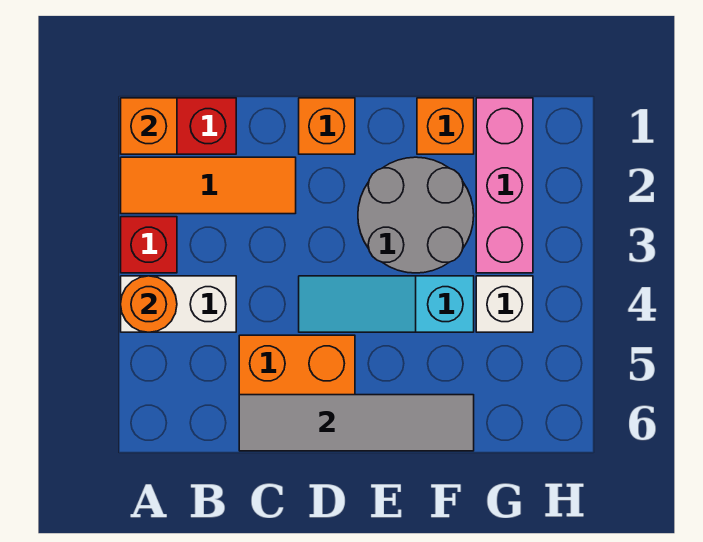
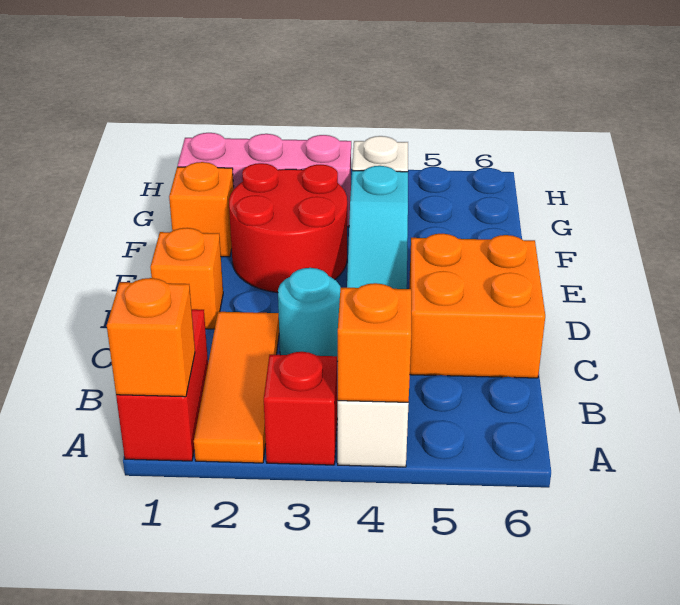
orange round brick A4 level 2 -> orange brick A4 level 2
none -> cyan round brick C3 level 1
grey tile C6:F6 level 2 -> none
grey round brick E2:F3 level 1 -> red round brick E2:F3 level 1

